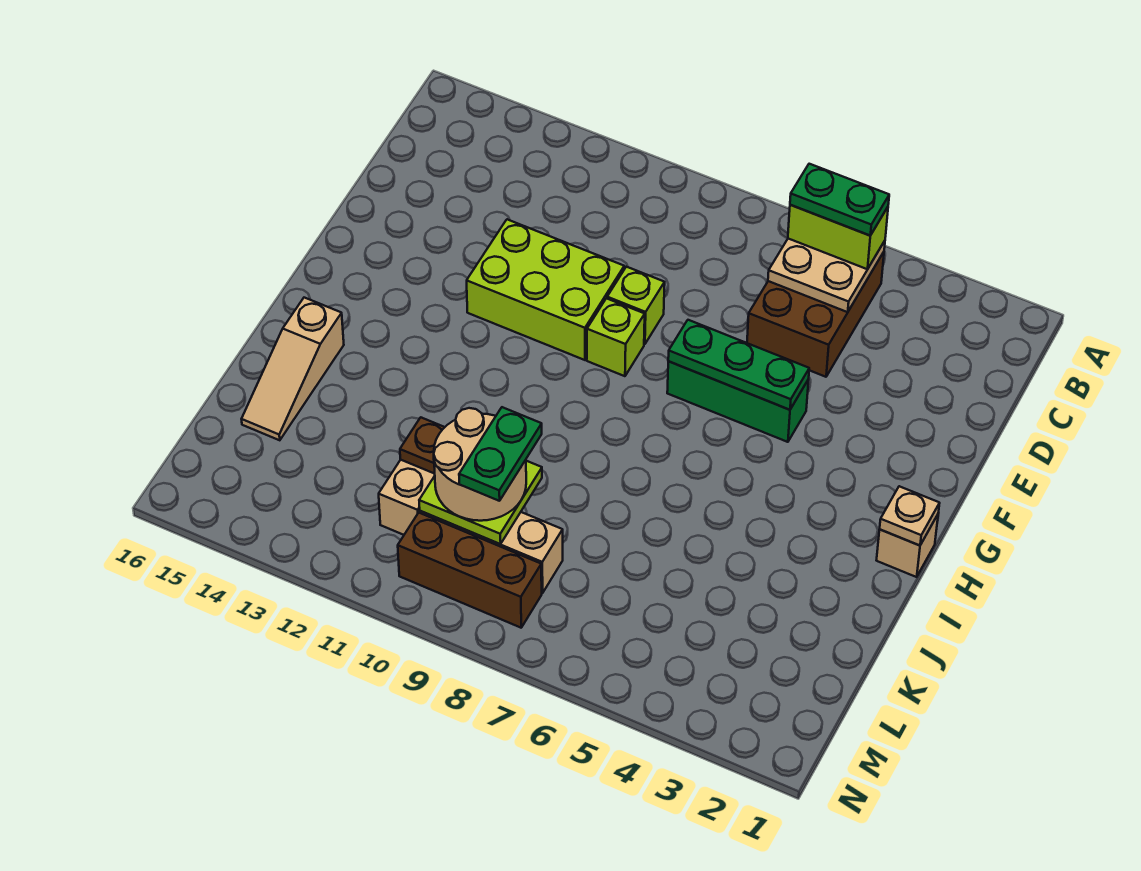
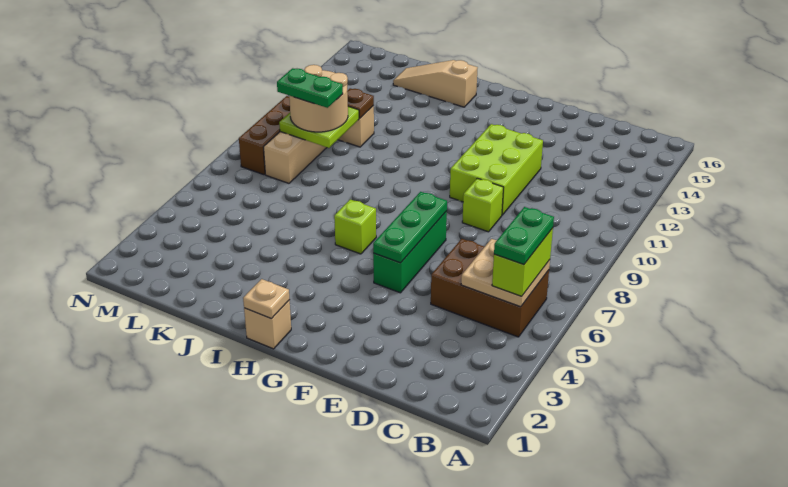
lime brick F9 level 1 -> lime brick H6 level 1

